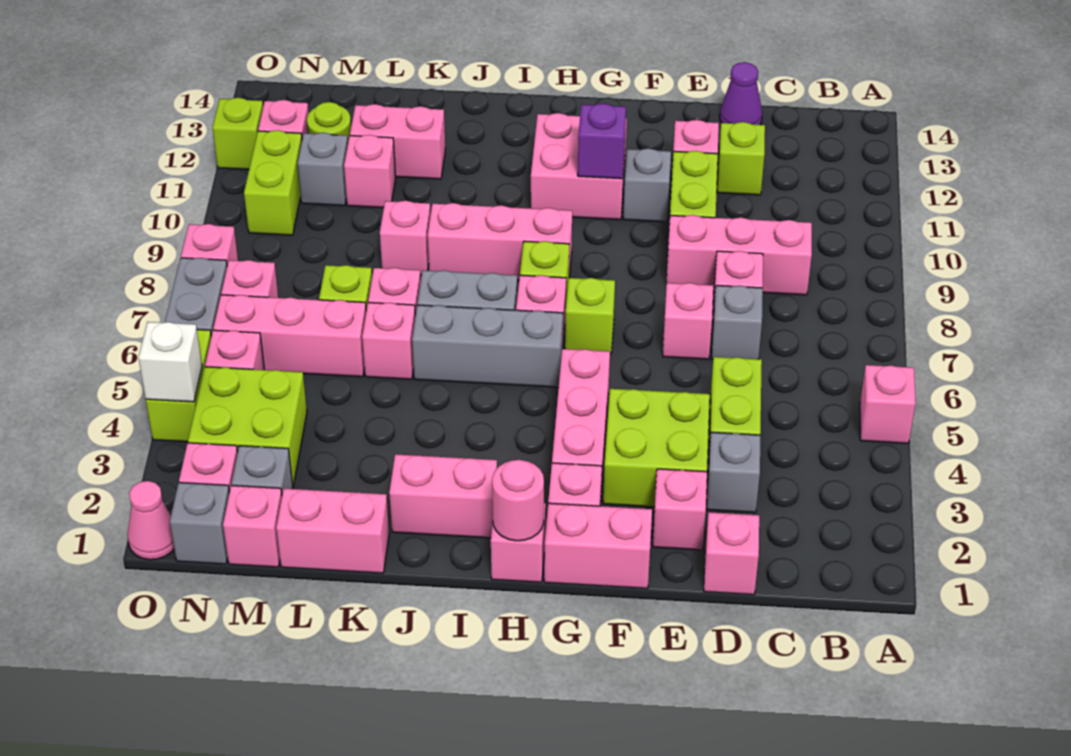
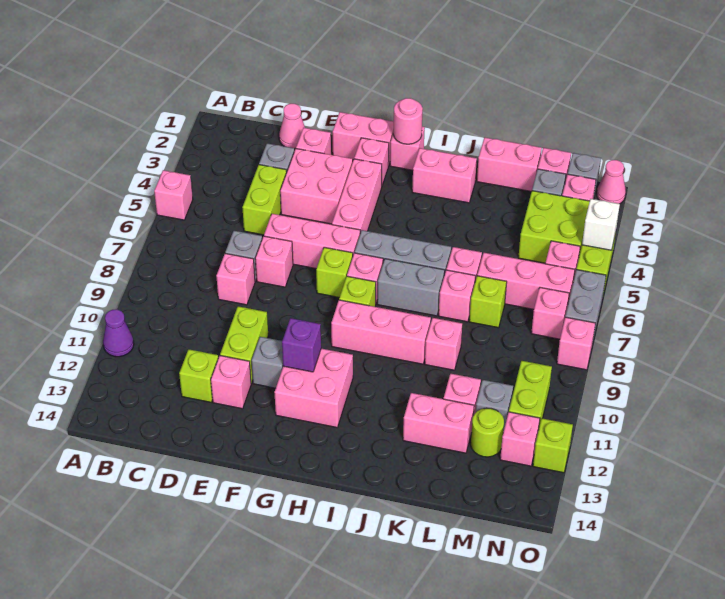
pink brick C9:E9 level 1 -> pink brick E6:G6 level 1
pink brick D1 level 1 -> pink cone D1 level 1
purple cone D14 level 1 -> purple cone A11 level 1
lime brick E3:F4 level 1 -> pink brick E3:F4 level 1

